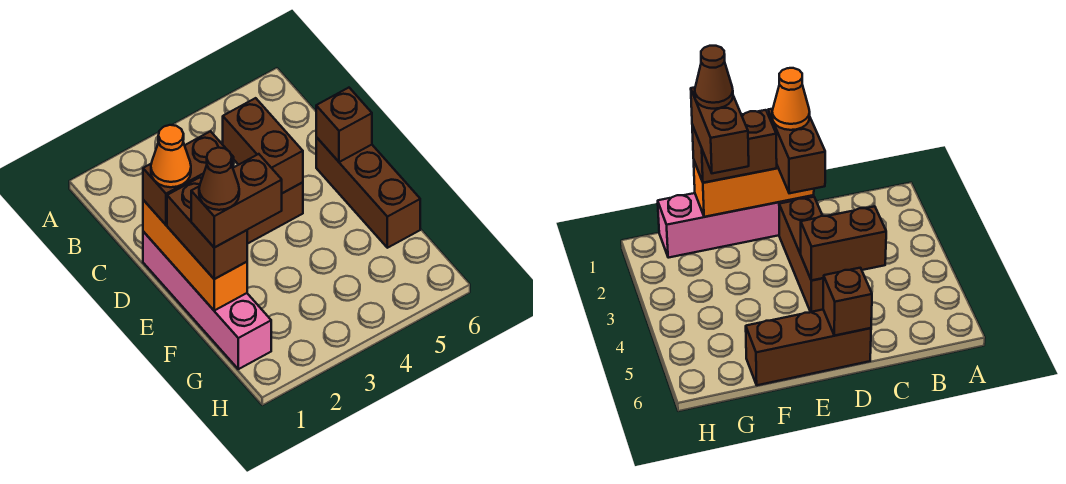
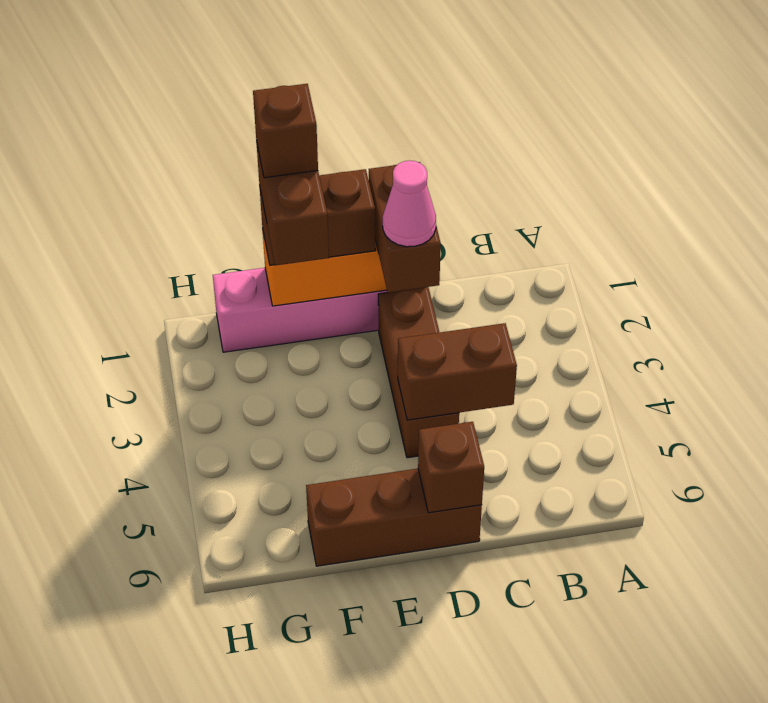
orange cone D1 level 4 -> none
none -> pink cone D2 level 4
brown cone F1 level 5 -> brown brick F1 level 5

